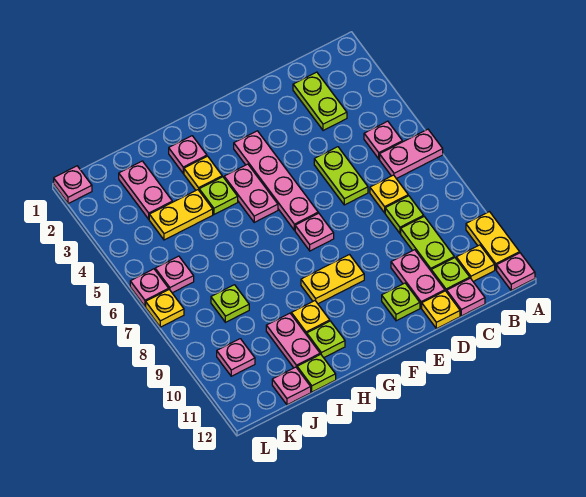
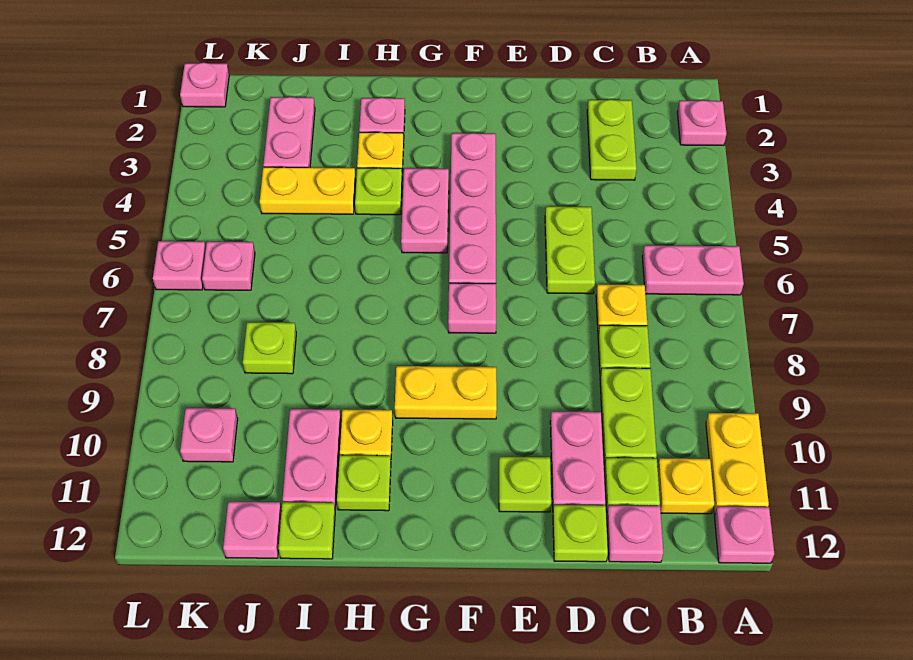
pink plate B5 level 1 -> pink plate A2 level 1
yellow plate D12 level 1 -> lime plate D12 level 1
yellow plate L7 level 1 -> none

